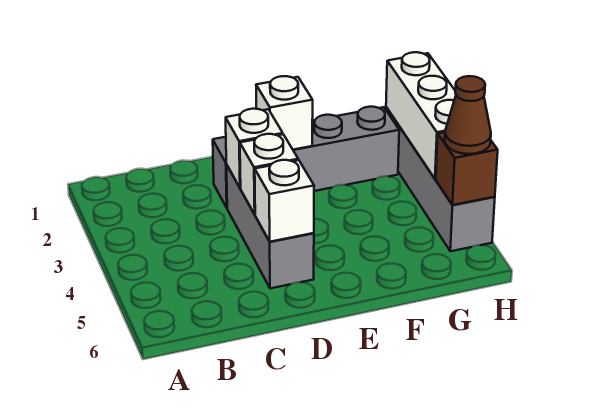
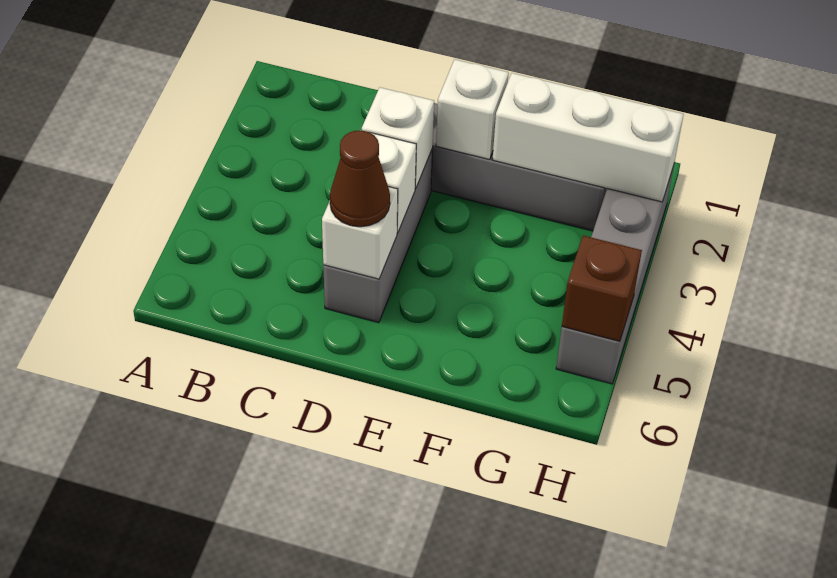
white brick H2:H4 level 2 -> white brick F2:H2 level 2
brown cone H5 level 3 -> brown cone D5 level 3

